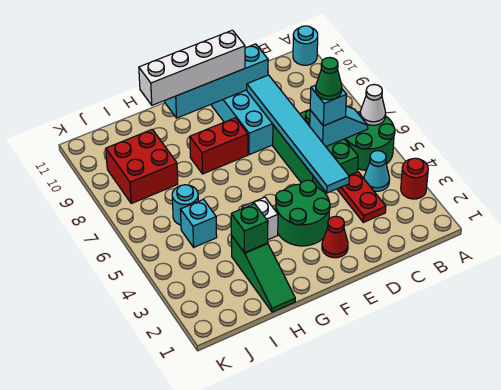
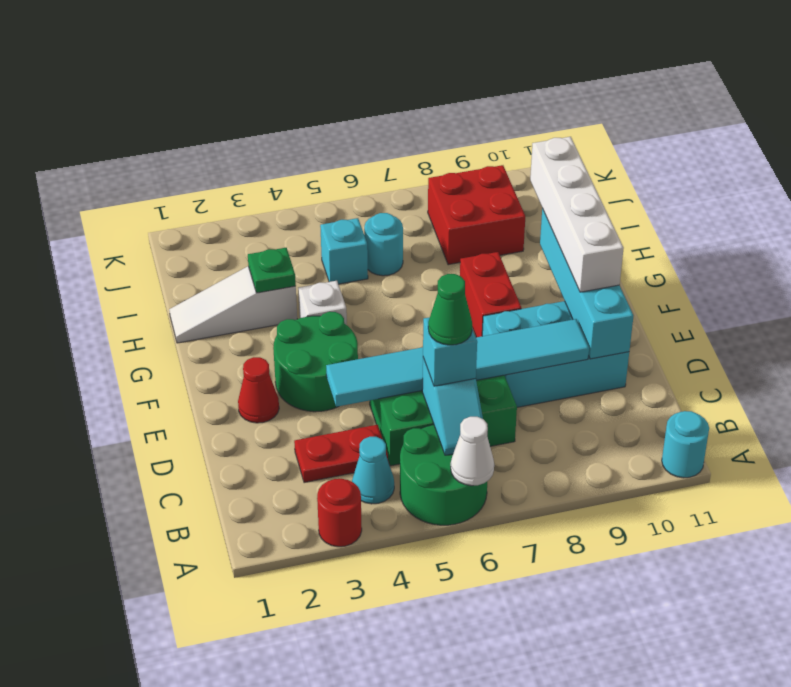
green slope H1:H3 level 1 top 3 -> white slope H1:H3 level 1 top 3
green brick H3 level 2 -> green plate H3 level 2

